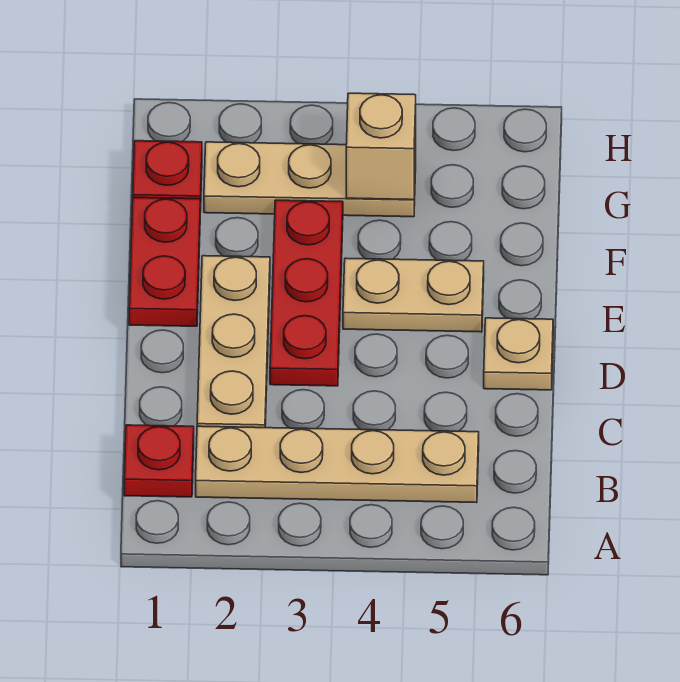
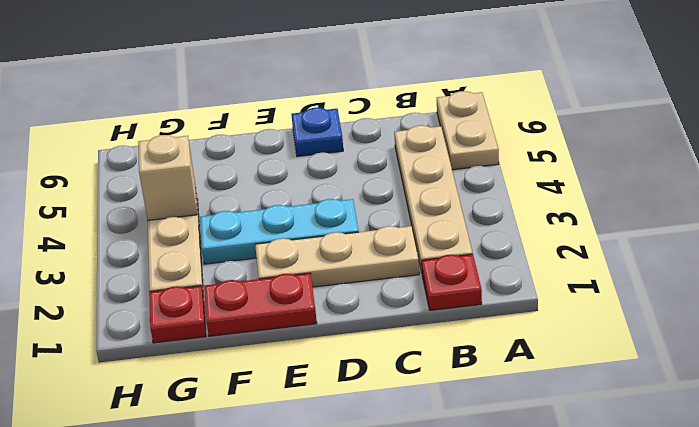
red plate D3:F3 level 1 -> cyan plate D3:F3 level 1
tan plate D6 level 1 -> blue plate D6 level 1
tan plate E4:E5 level 1 -> tan plate A5:A6 level 1

